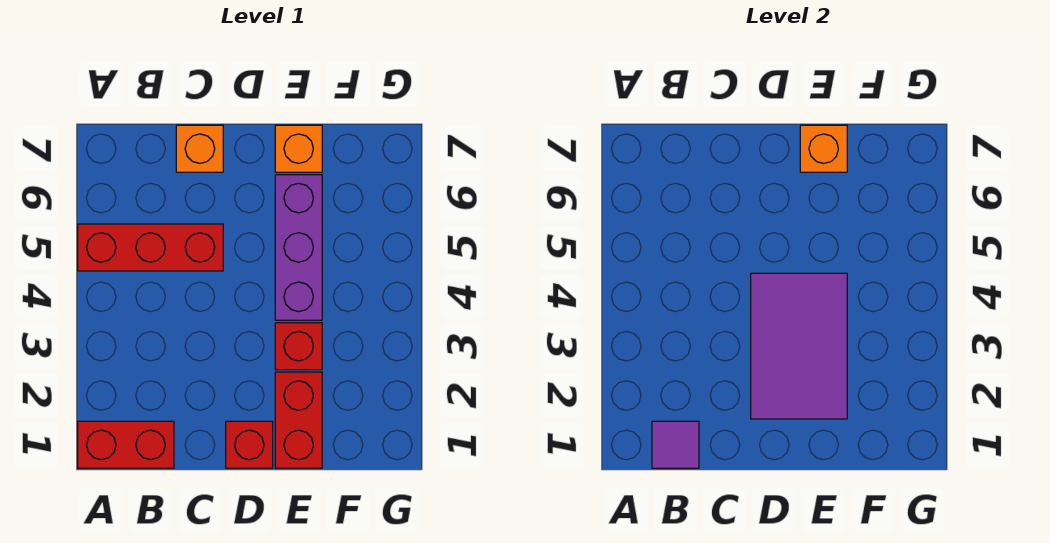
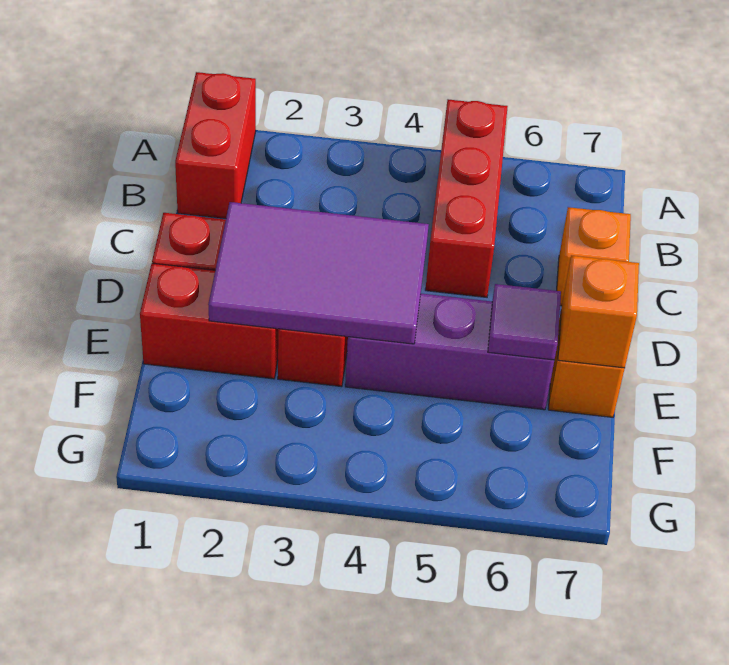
purple tile B1 level 2 -> purple tile E6 level 2

